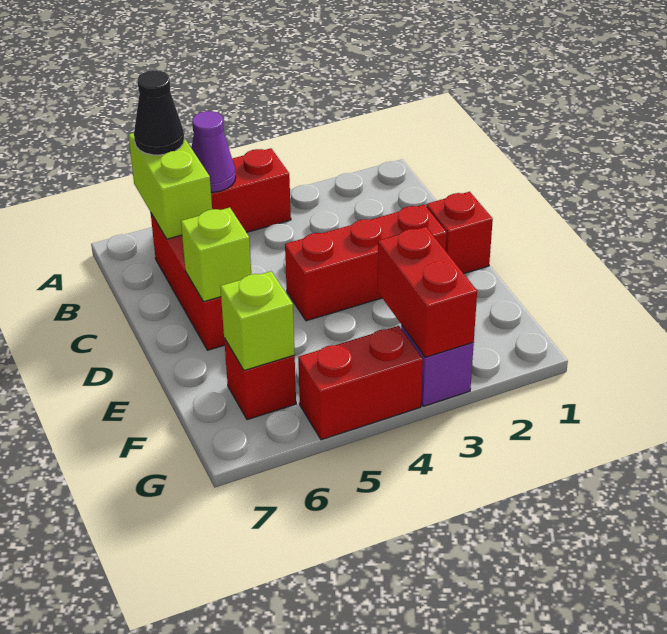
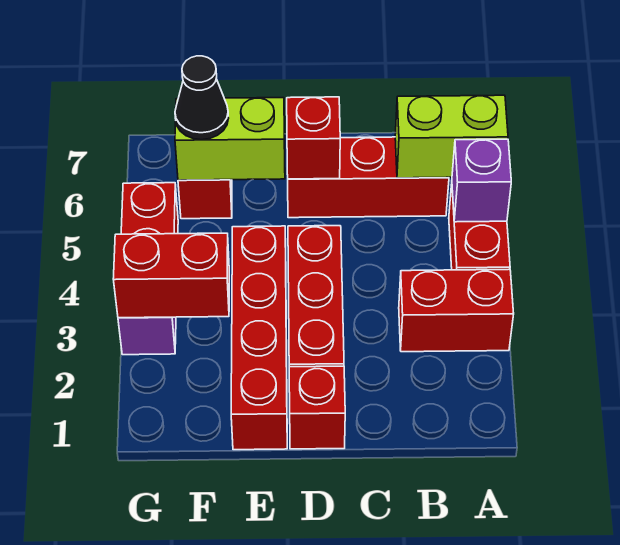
none -> red brick A3:B3 level 1
purple cone A5 level 2 -> purple brick A5 level 2
black cone A6 level 3 -> black cone F6 level 3
lime brick D6 level 2 -> red brick D6 level 2
none -> red brick E1:E4 level 1
lime brick F6 level 2 -> lime brick E6:F6 level 2

